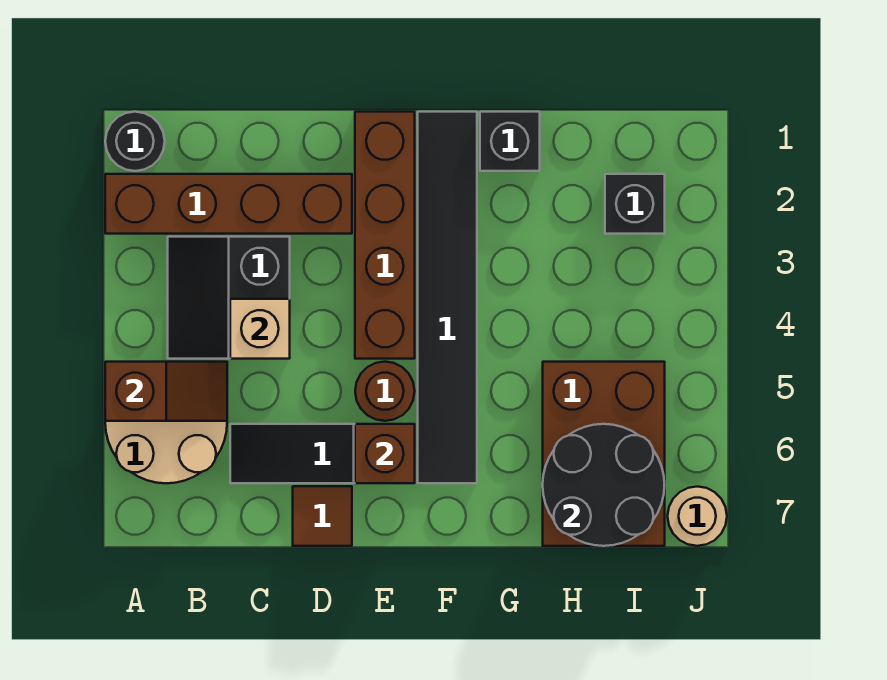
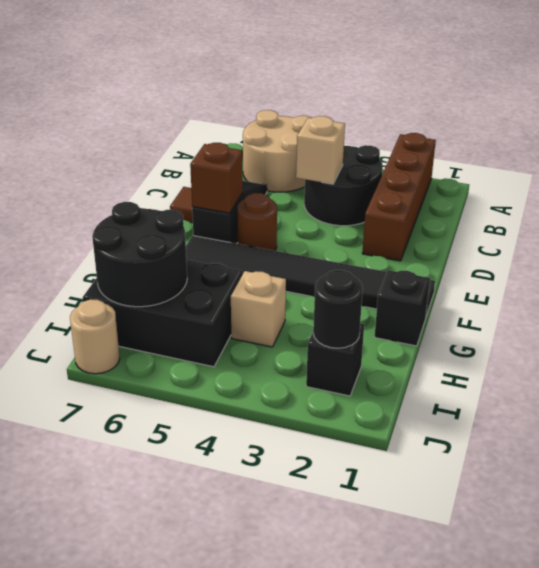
black round brick A1 level 1 -> black round brick I2 level 2
brown slope A5:B5 level 2 top A -> none
black slope B3:C4 level 1 top C -> black round brick B3:C4 level 1
brown brick E1:E4 level 1 -> none
none -> tan brick H4 level 1
brown brick H5:I7 level 1 -> black brick H5:I7 level 1

